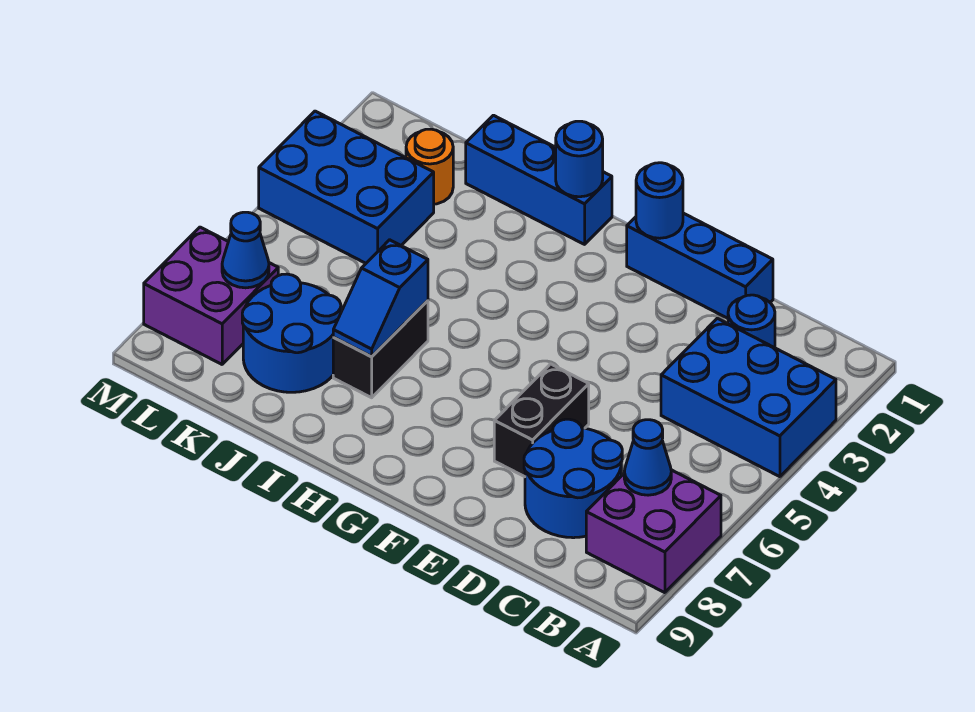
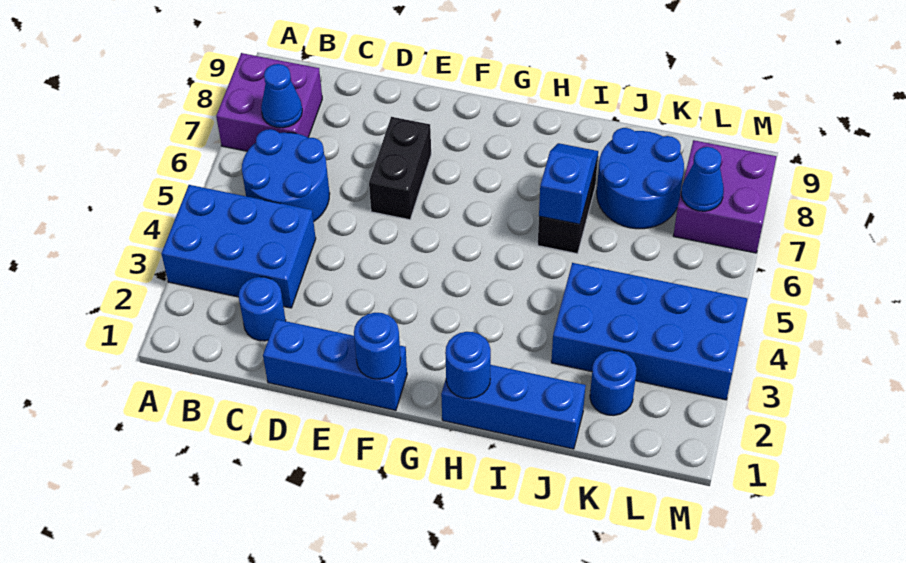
blue round brick C7:D8 level 1 -> blue round brick B5:C6 level 1
orange round brick K2 level 1 -> blue round brick K2 level 1
blue brick K3:M4 level 1 -> blue brick J3:M4 level 1

